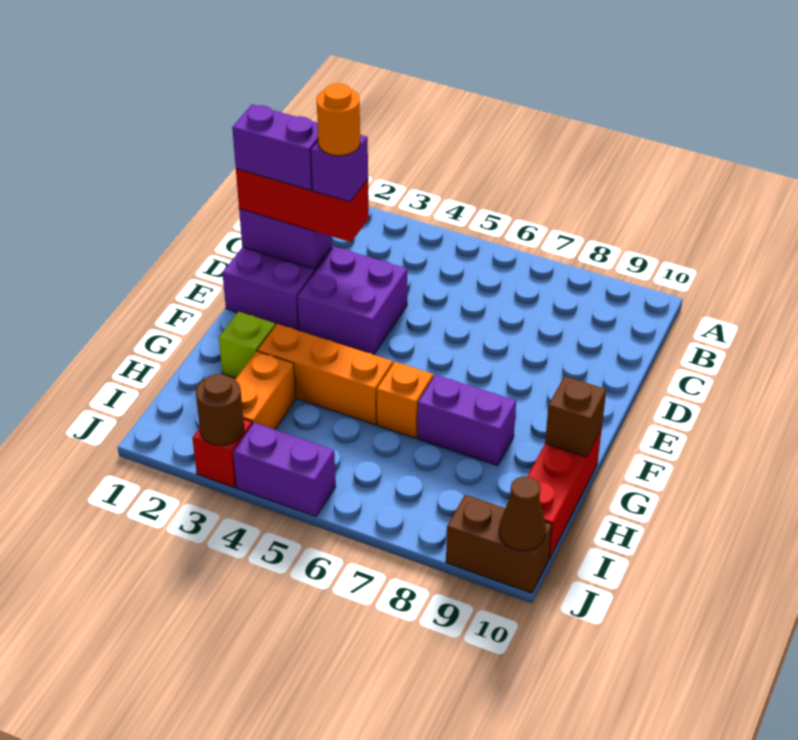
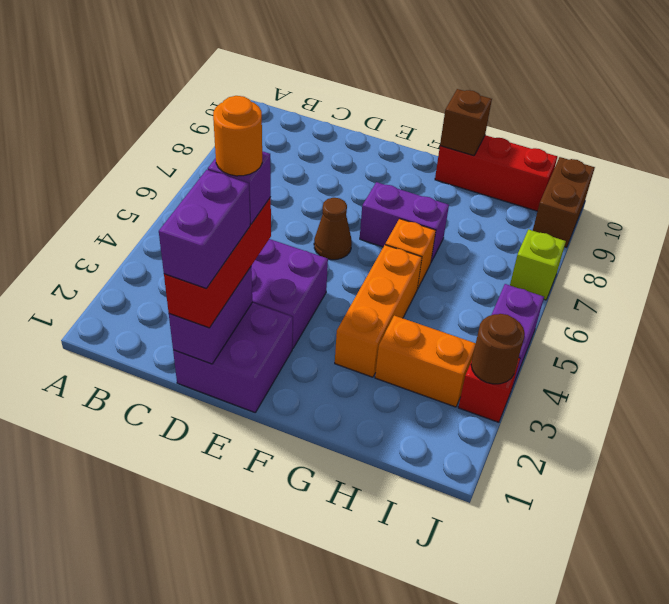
lime brick G2 level 1 -> lime brick J7 level 1
purple brick G7:G8 level 1 -> purple brick F7:G7 level 1
brown cone J10 level 2 -> brown cone E6 level 1

